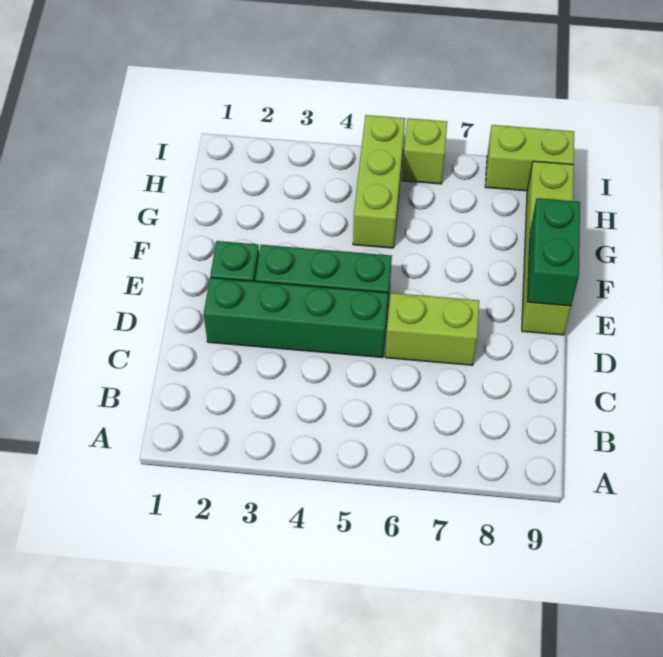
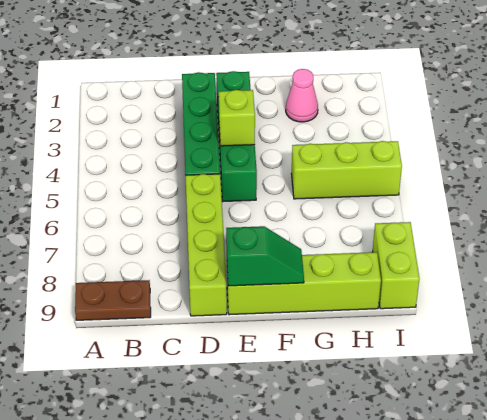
none -> brown plate A9:B9 level 1
lime brick D6:D7 level 1 -> lime brick D6:D9 level 1
green brick E9:F9 level 2 -> green slope E9:F9 level 2 top E
none -> pink cone G2 level 1
lime brick I6 level 1 -> lime brick E4 level 2

